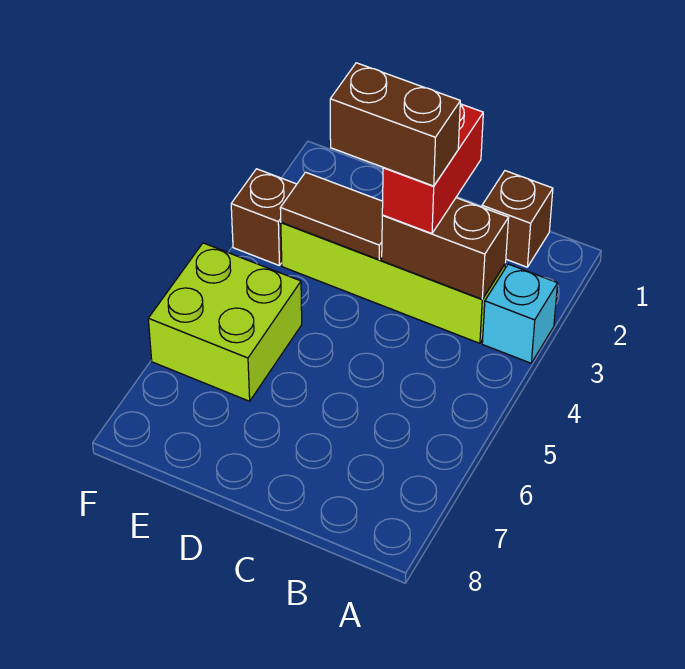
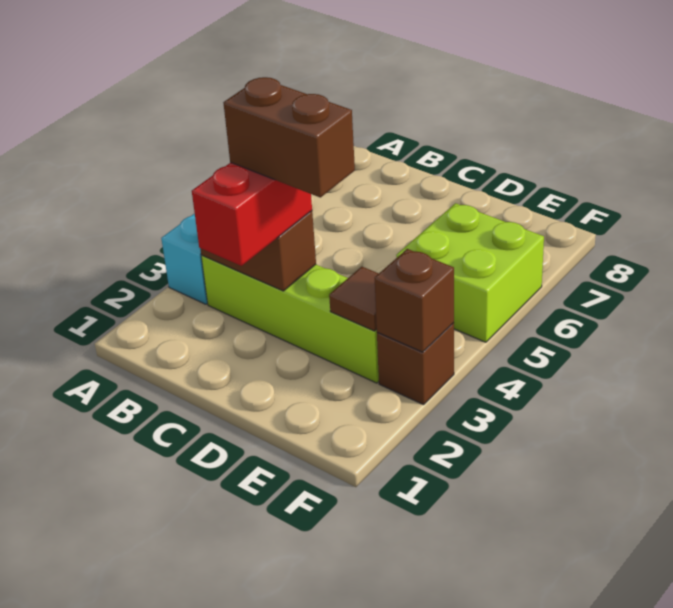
brown brick B1 level 1 -> brown brick F3 level 2
brown tile D3:E3 level 2 -> brown tile E3 level 2

